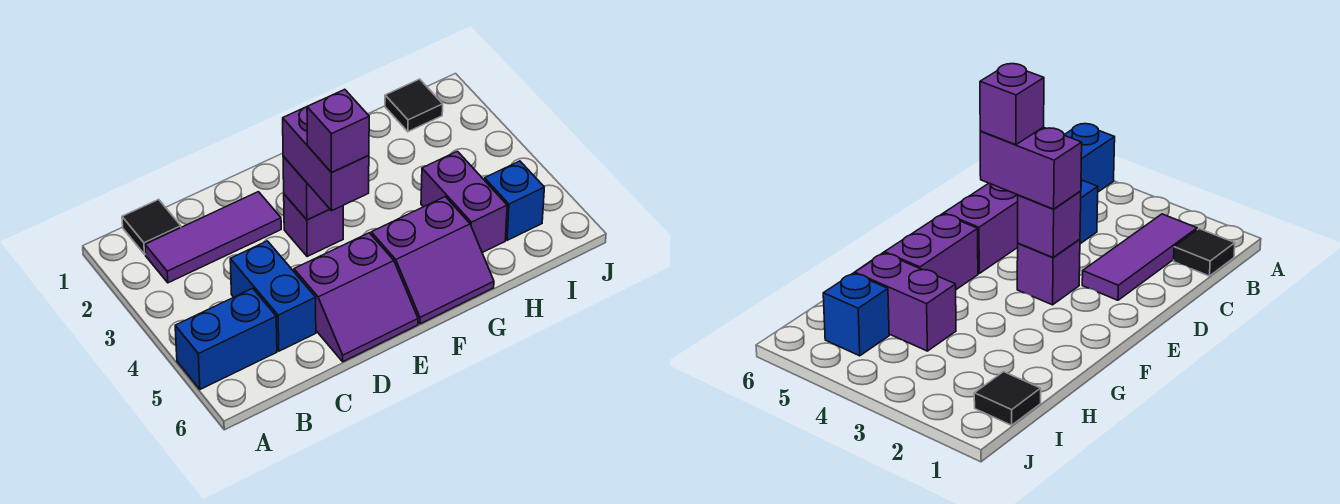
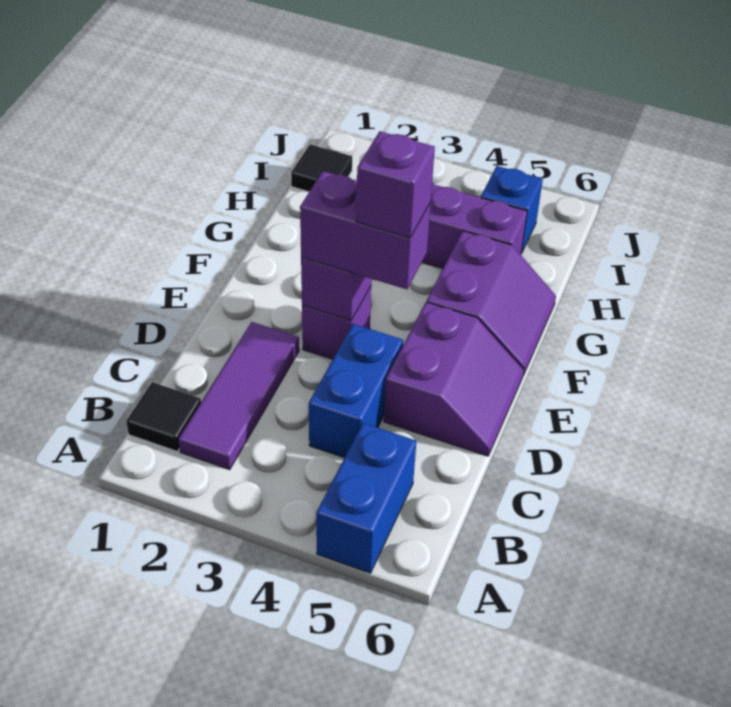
blue brick C4:C5 level 1 -> blue brick C4:D4 level 1

